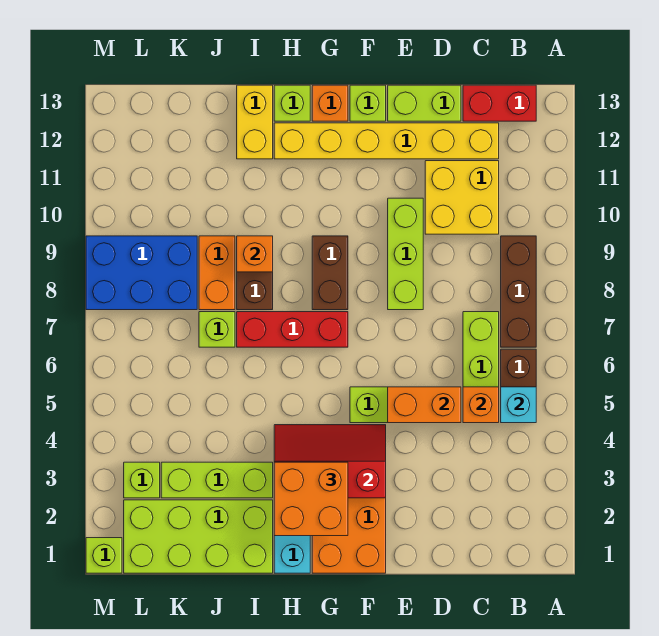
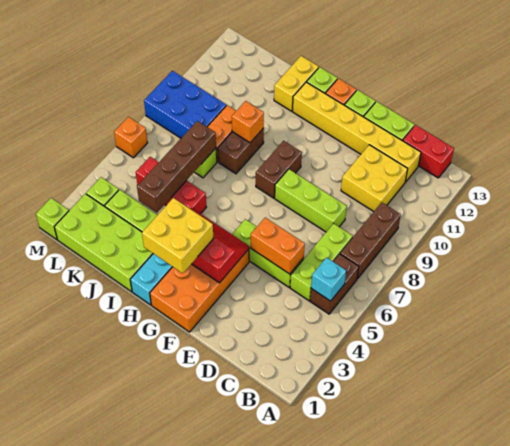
orange brick C5 level 2 -> orange brick M6 level 1
lime brick E8:E10 level 1 -> lime brick D8:F8 level 1
orange brick G2:H3 level 3 -> yellow brick G2:H3 level 3
red brick G7:I7 level 1 -> red brick I5:K5 level 1
none -> brown brick J4:J7 level 2

